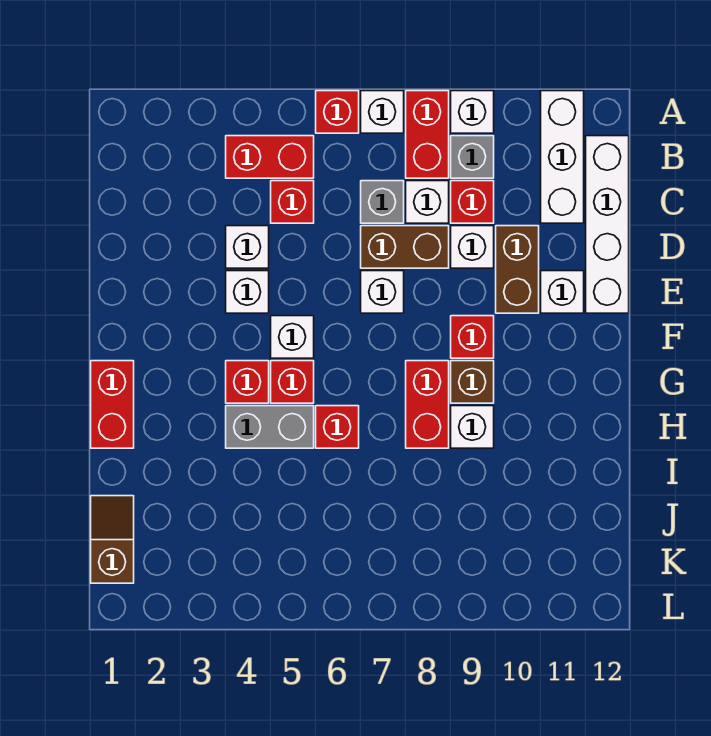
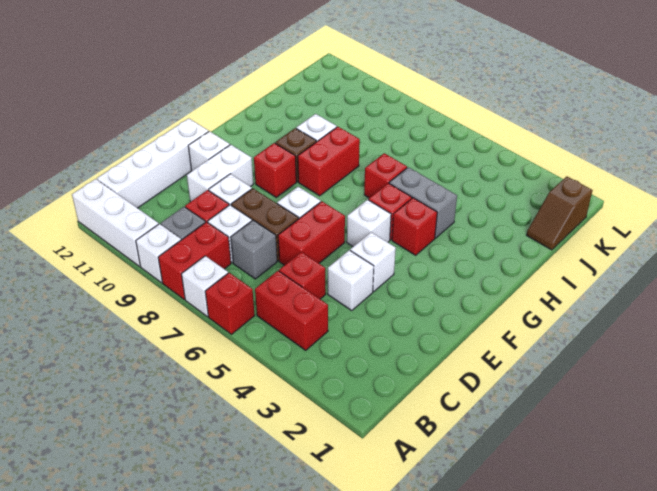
white brick A11:C11 level 1 -> white brick A10:A12 level 1
brown brick D10:E10 level 1 -> white brick D10:E10 level 1
red brick G1:H1 level 1 -> red brick D6:E6 level 1

